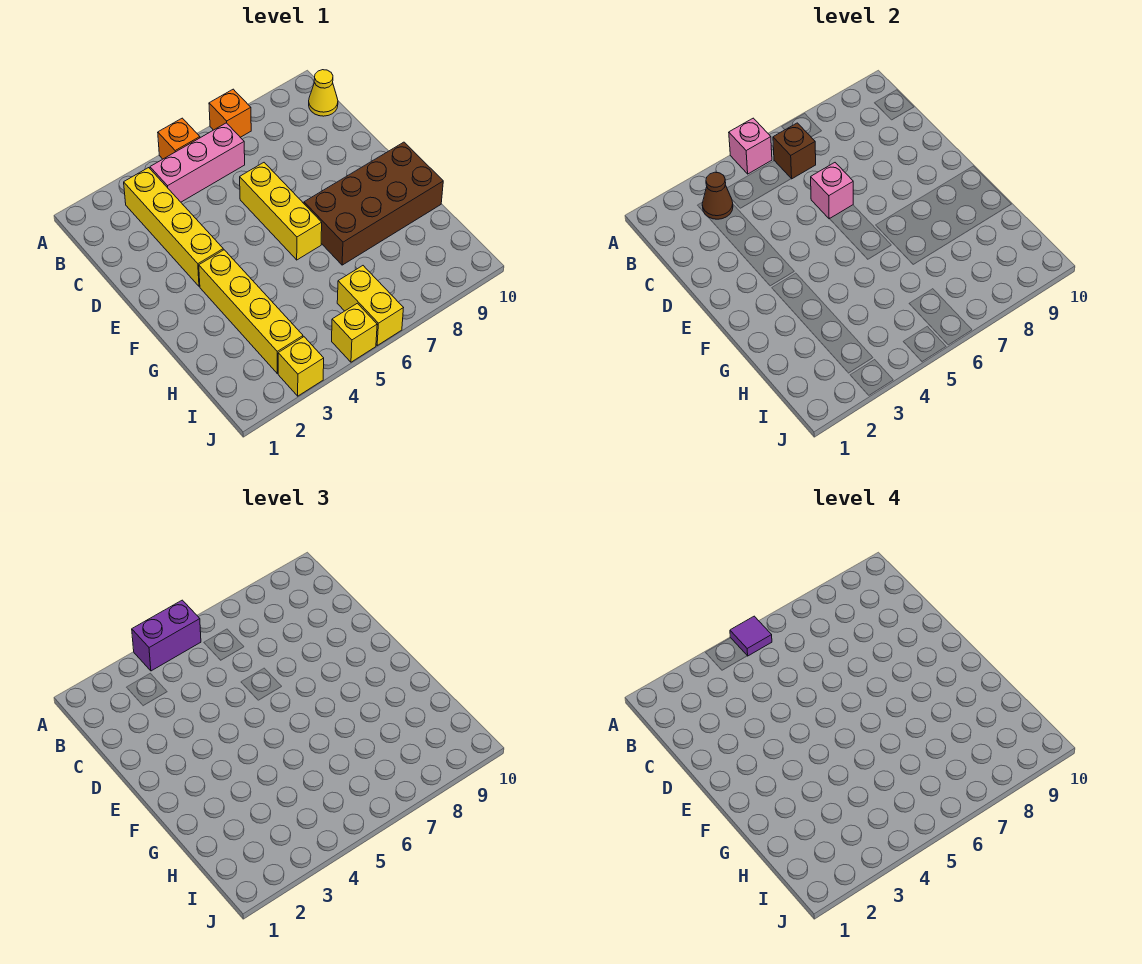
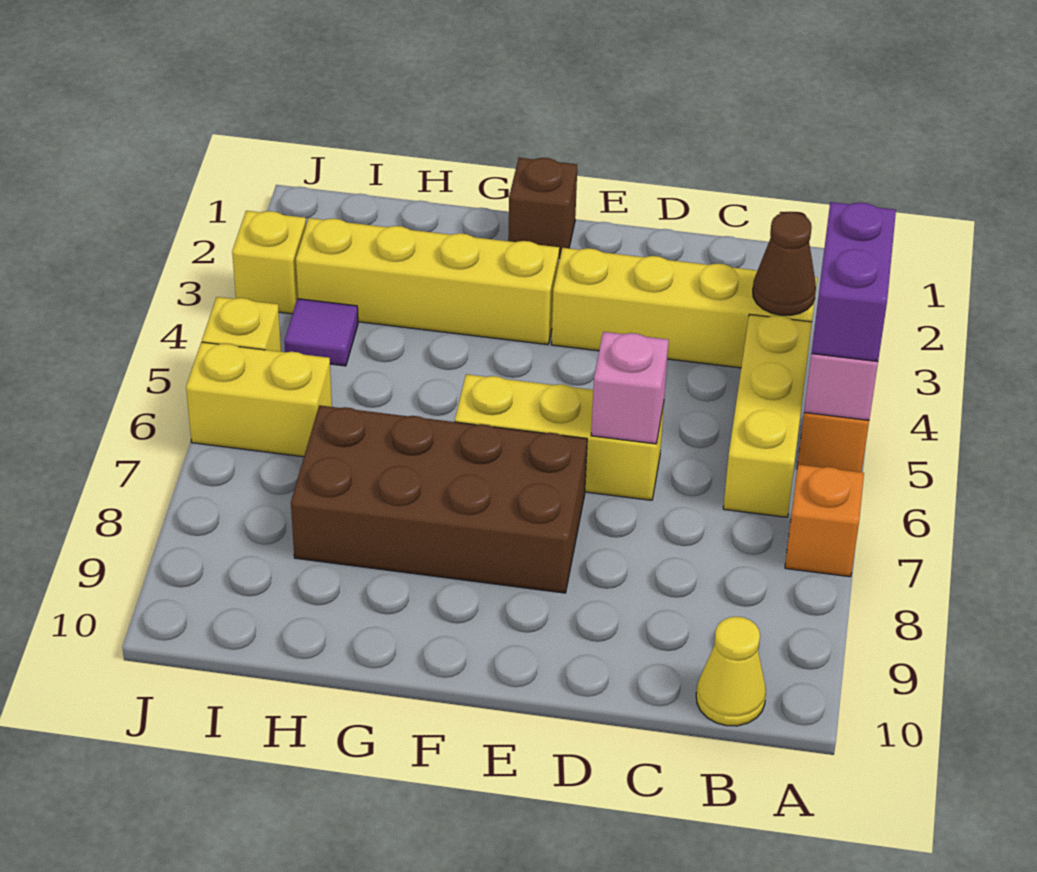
purple tile A5 level 4 -> purple tile I4 level 1
pink brick B4:B6 level 1 -> yellow brick B4:B6 level 1
brown brick B6 level 2 -> brown brick F1 level 1
brown brick F7:G10 level 1 -> brown brick E7:H8 level 1

